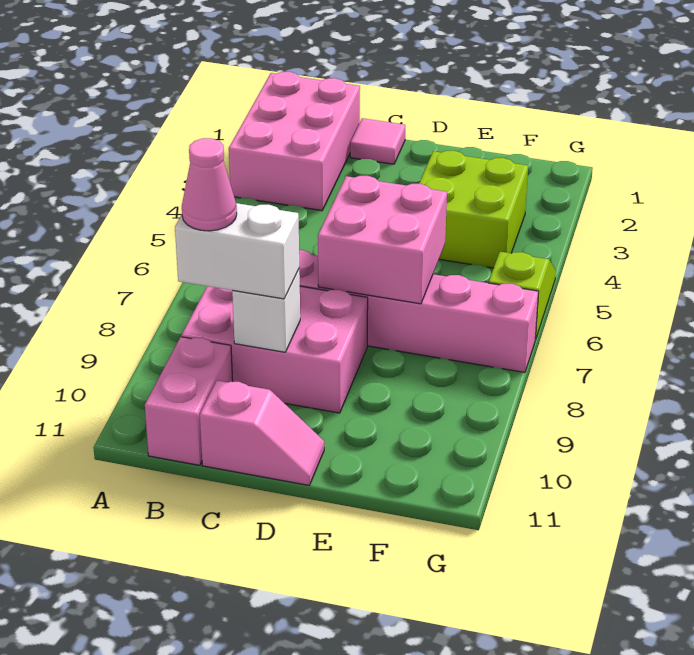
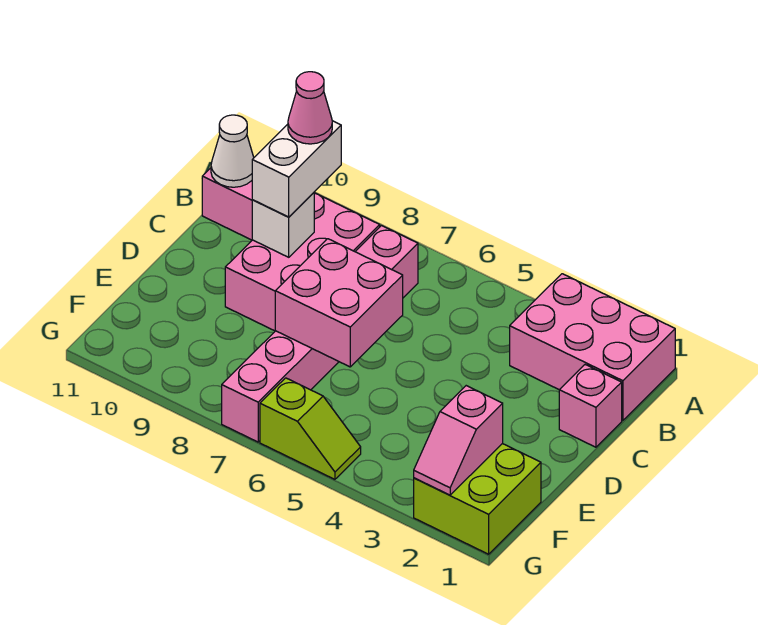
none -> white cone B11 level 2
pink tile C1 level 1 -> pink brick C1 level 1
pink slope C11:D11 level 1 top C -> pink slope F2:G2 level 2 top F
lime brick E3:F4 level 1 -> lime brick F1:G2 level 1

